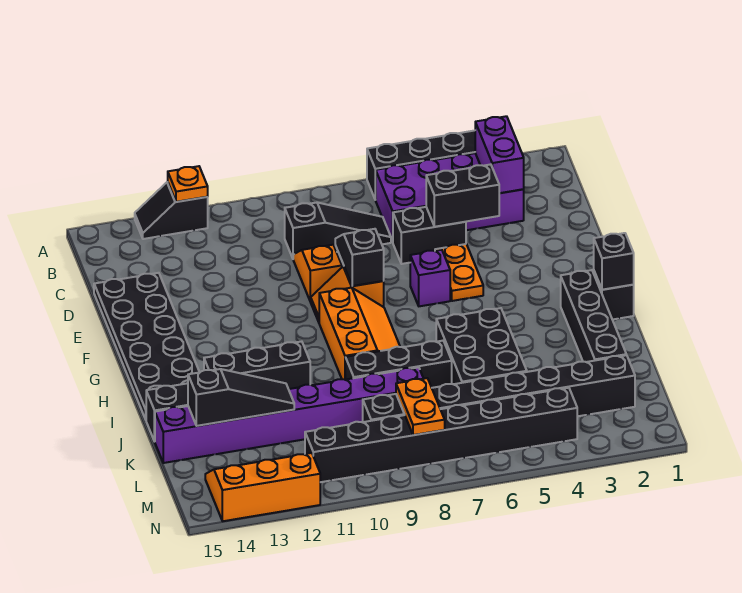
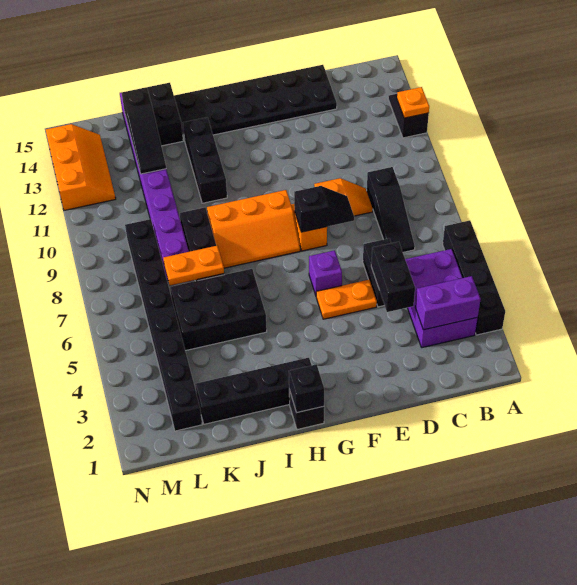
purple brick B3:C6 level 1 -> purple brick B3:C5 level 1
orange plate L8:M8 level 2 -> orange plate J7:K7 level 2
black brick M4:M11 level 1 -> none

